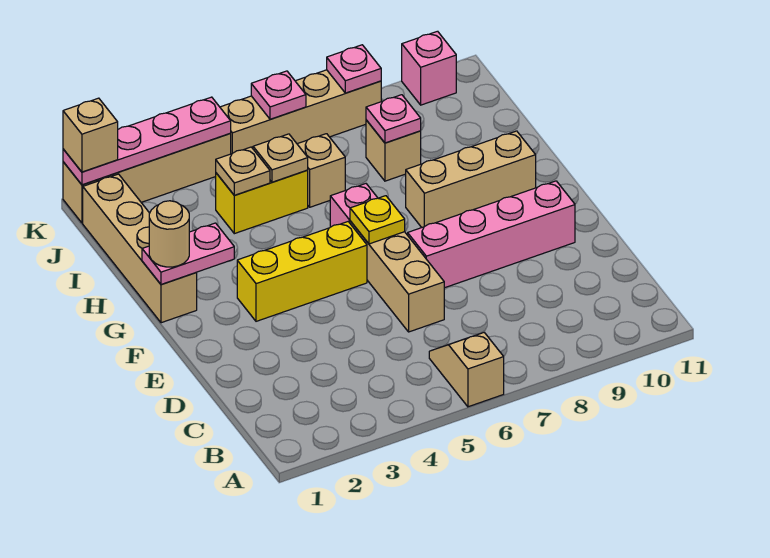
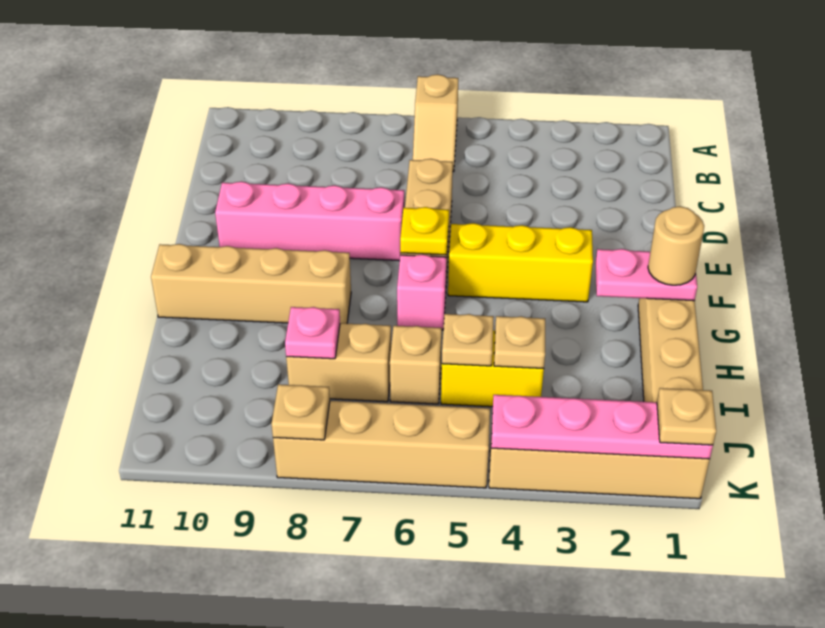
tan brick G8:G10 level 1 -> tan brick G8:G11 level 1
tan brick I8 level 1 -> tan brick I7:I8 level 1
tan brick K1 level 3 -> tan plate K1 level 3
pink plate K6 level 2 -> none
pink plate K8 level 2 -> tan plate K8 level 2
pink brick K10 level 1 -> none

